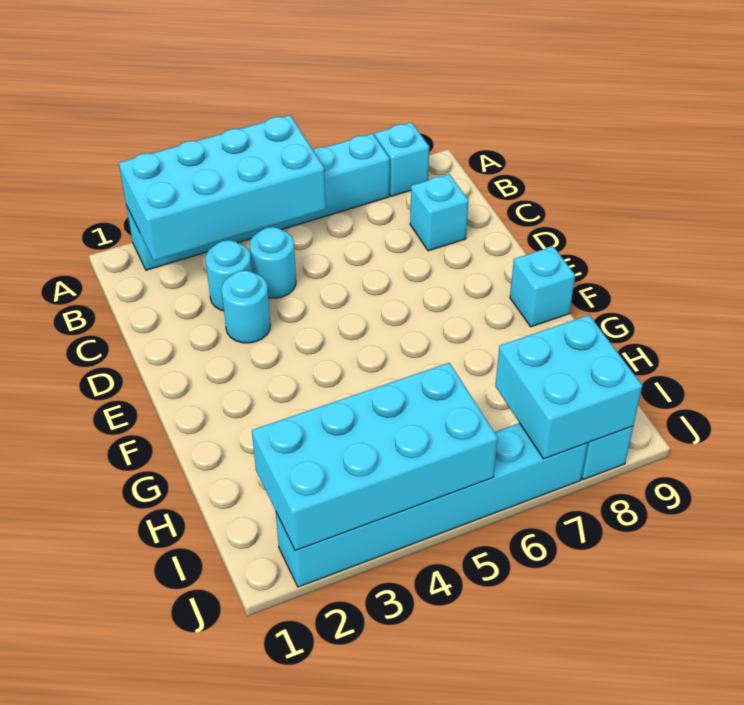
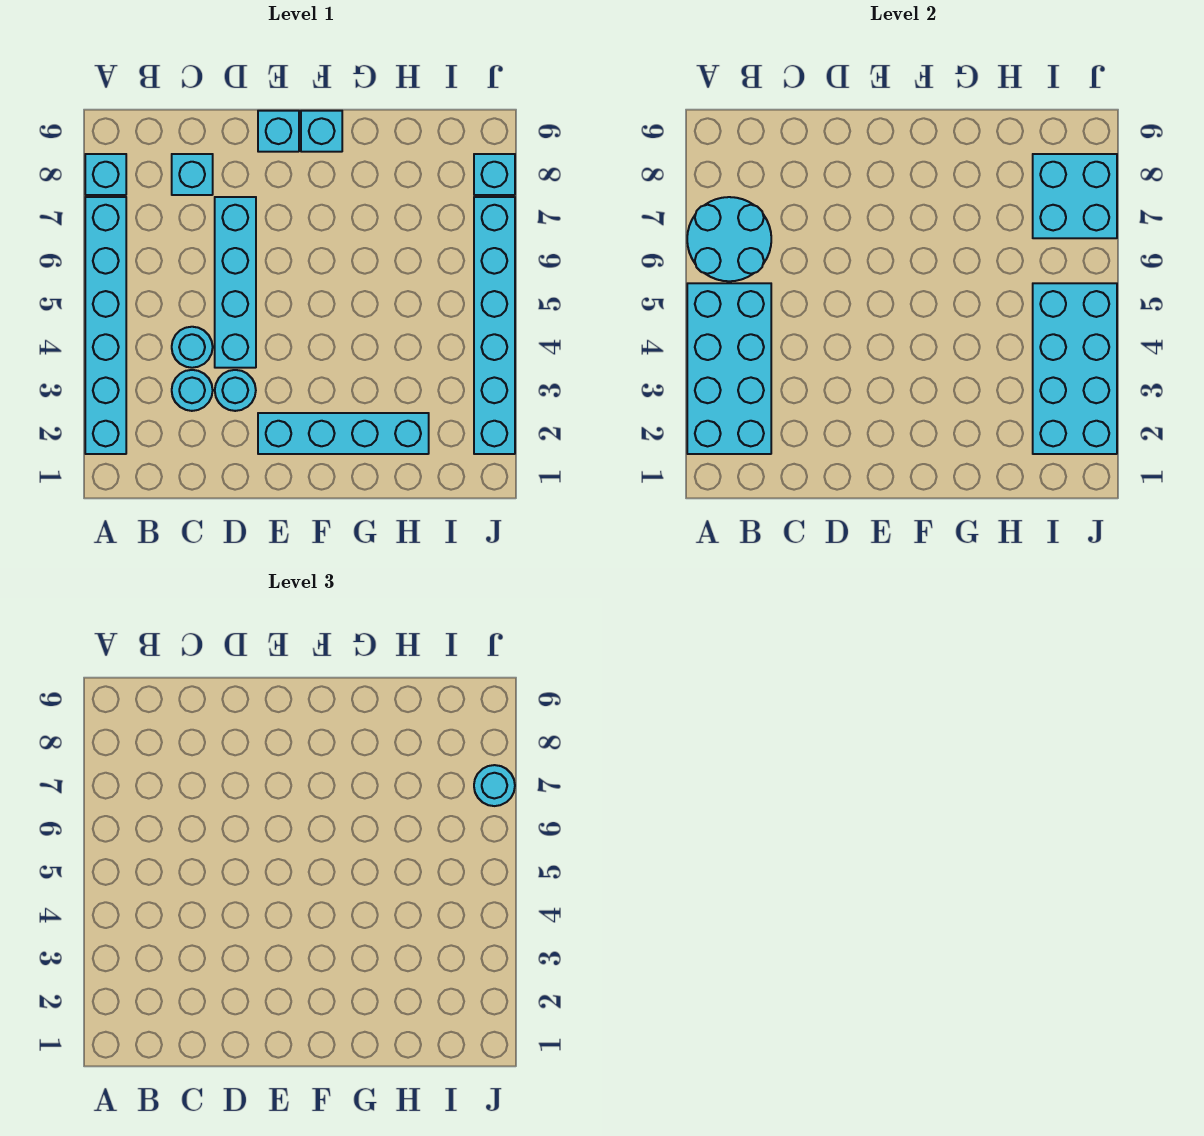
none -> cyan round brick A6:B7 level 2
none -> cyan brick D4:D7 level 1
none -> cyan brick E2:H2 level 1
none -> cyan brick E9 level 1
none -> cyan round brick J7 level 3

